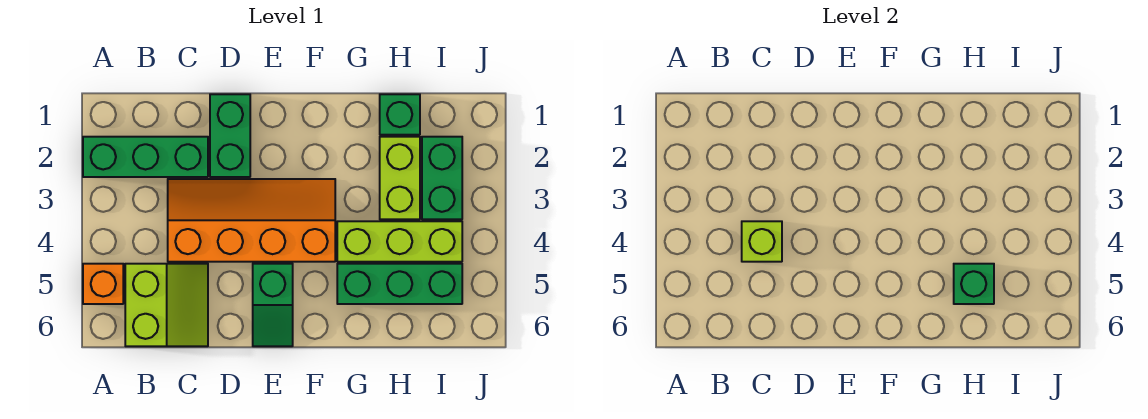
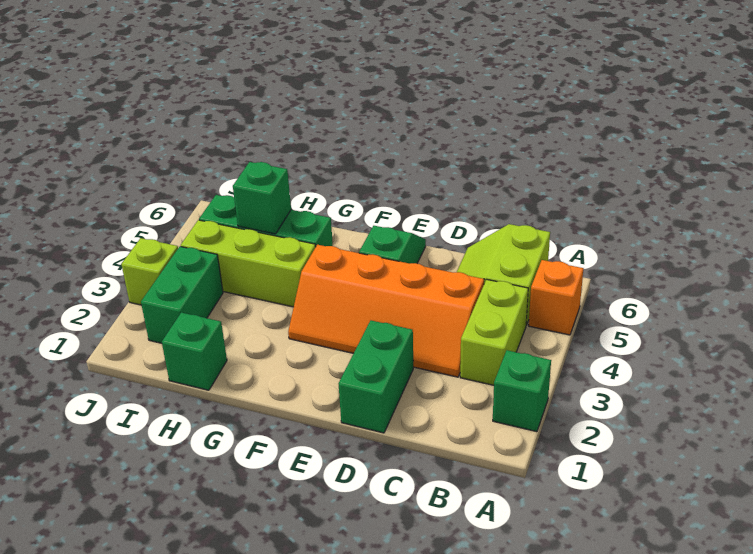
green brick A2:C2 level 1 -> green brick A2 level 1
lime brick C4 level 2 -> lime brick J3 level 1
lime brick H2:H3 level 1 -> lime brick B3:B4 level 1

